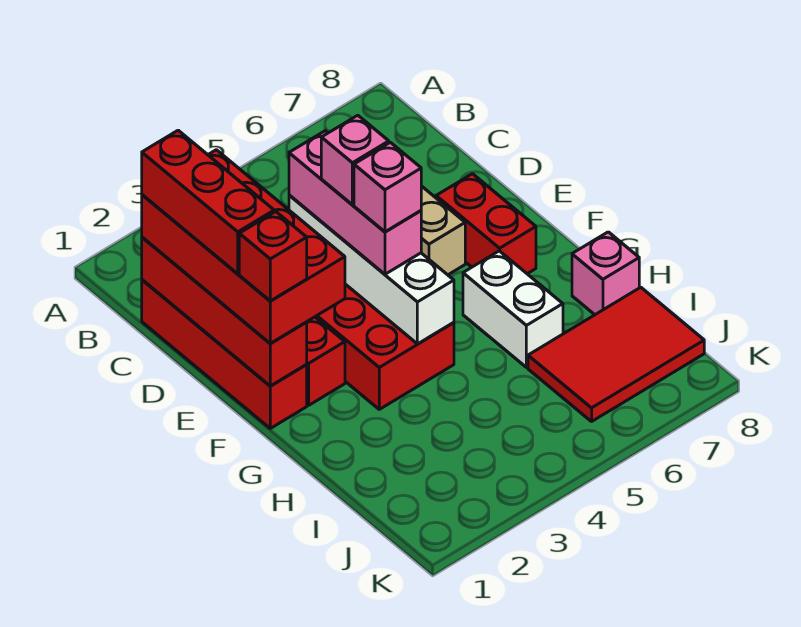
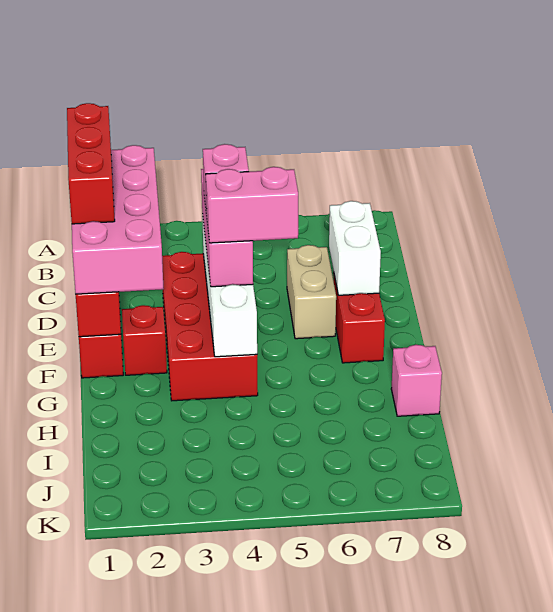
red brick C1:F2 level 3 -> pink brick C1:F2 level 3
red brick F1 level 4 -> none
pink brick F4 level 4 -> pink brick F4:F5 level 4
white brick G6:H6 level 1 -> white brick D7:E7 level 2
red tile I6:J8 level 1 -> none

